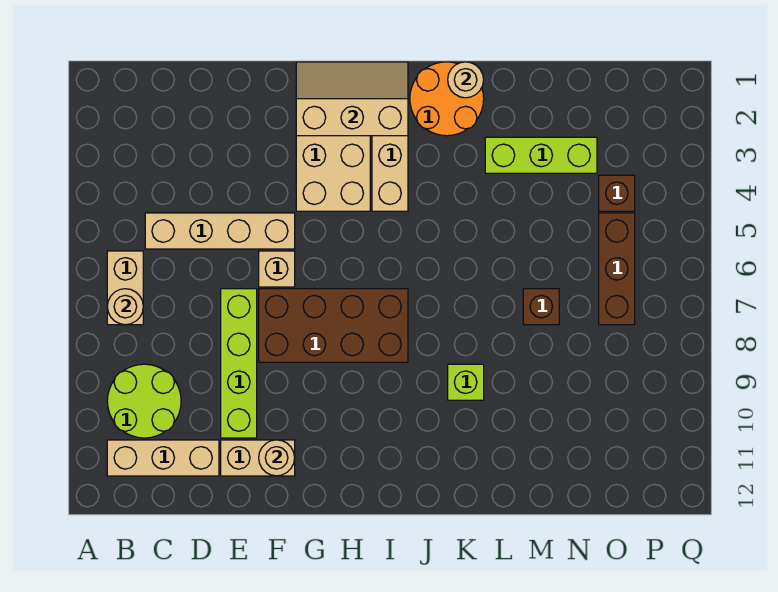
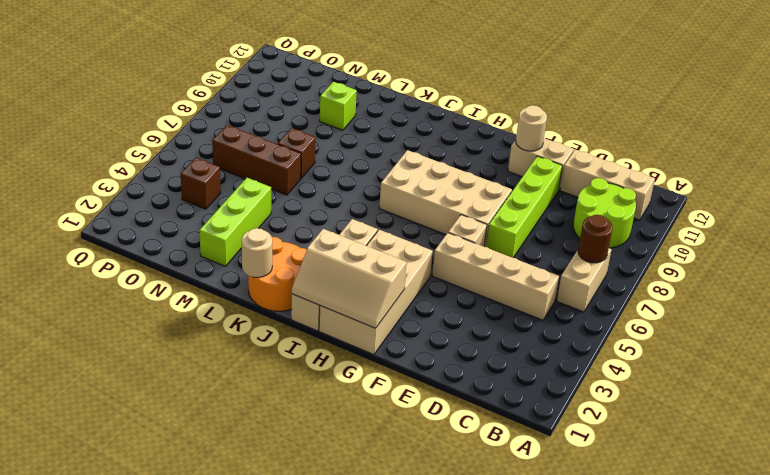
tan round brick B7 level 2 -> brown round brick B7 level 2
brown brick F7:I8 level 1 -> tan brick F7:I8 level 1
lime brick K9 level 1 -> lime brick M10 level 1
lime brick L3:N3 level 1 -> lime brick M2:M4 level 1
brown brick O5:O7 level 1 -> brown brick M6:O6 level 1

